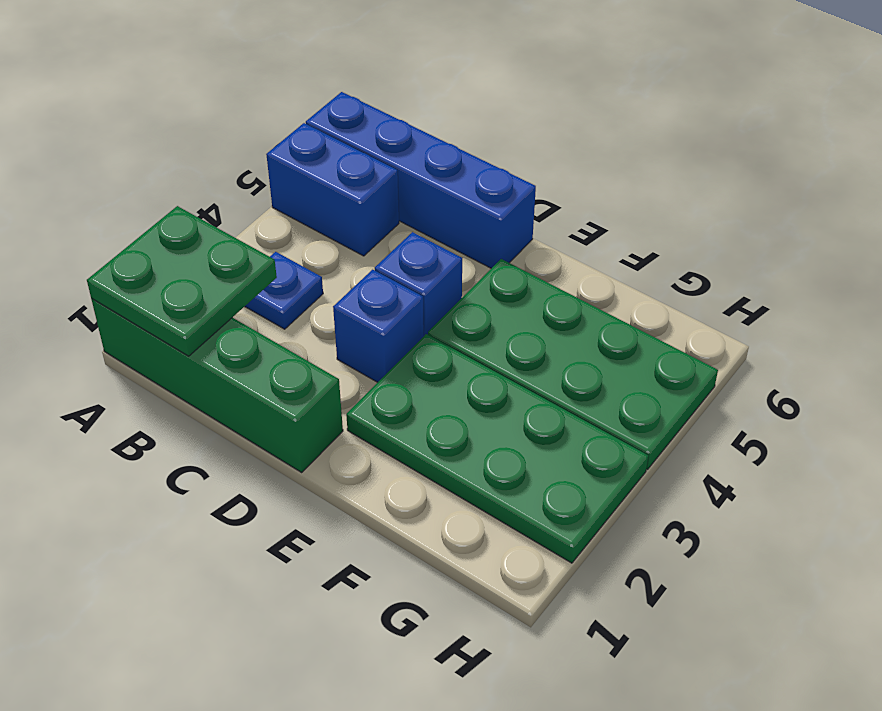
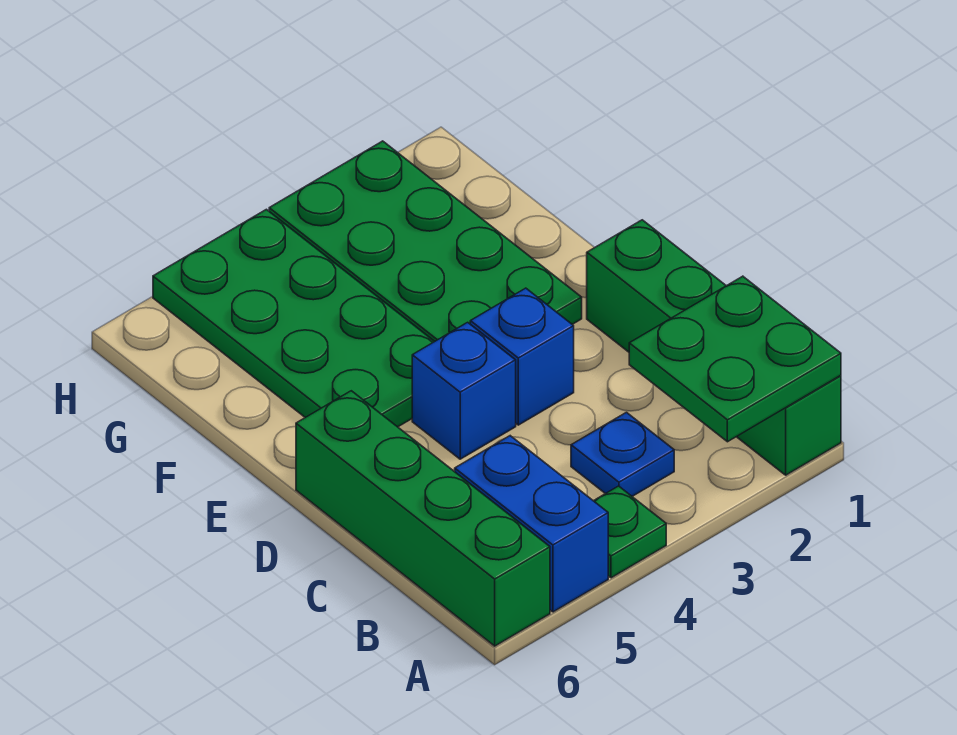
none -> green plate A4 level 1
blue brick A6:D6 level 1 -> green brick A6:D6 level 1

